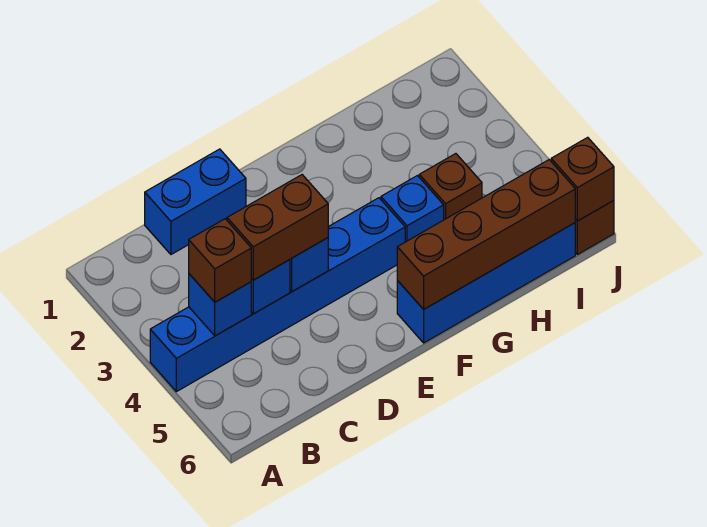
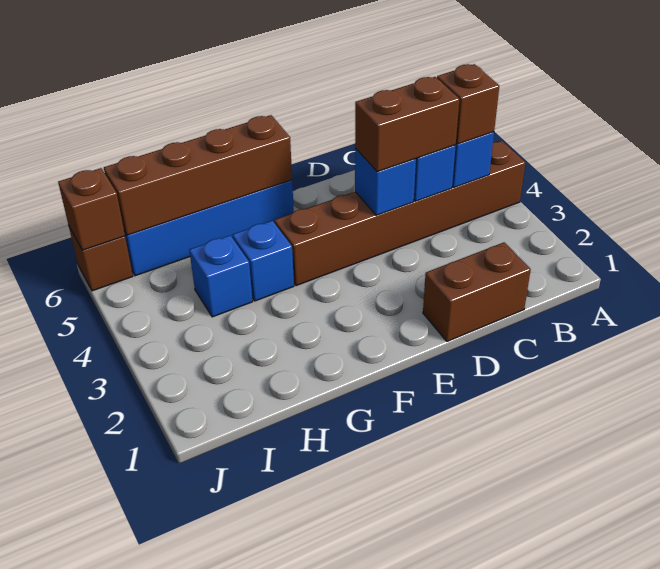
blue brick A4:F4 level 1 -> brown brick A4:F4 level 1
blue brick C1:D1 level 1 -> brown brick C1:D1 level 1
brown brick H4 level 1 -> blue brick H4 level 1

